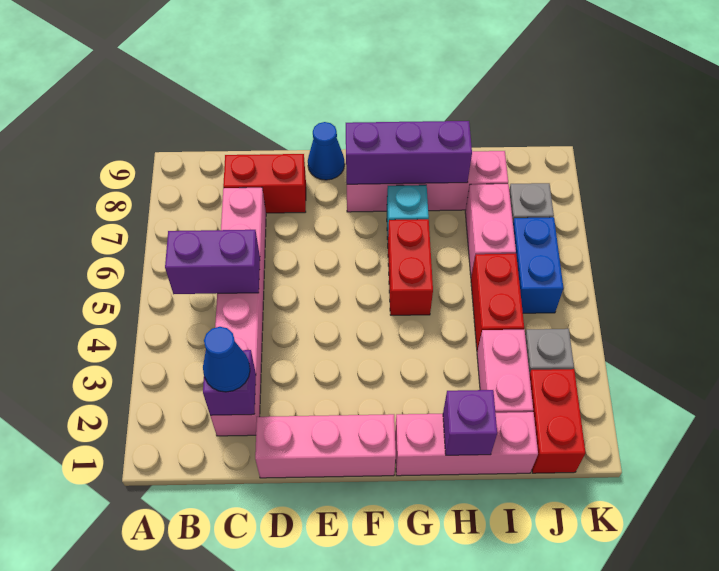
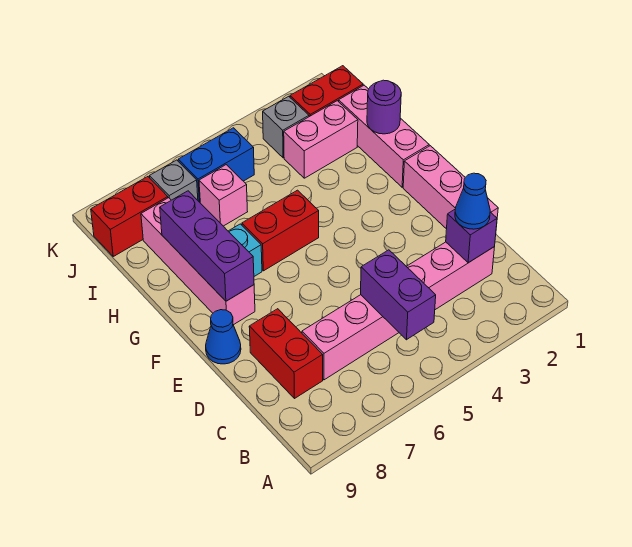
purple brick H1 level 2 -> purple round brick H1 level 2
red brick I4:I5 level 1 -> red brick J8:J9 level 1
pink brick I6:I7 level 1 -> pink brick I6 level 1

